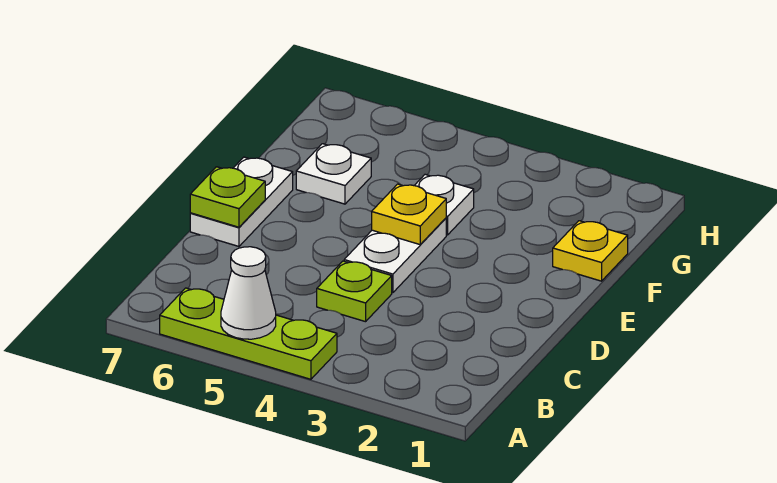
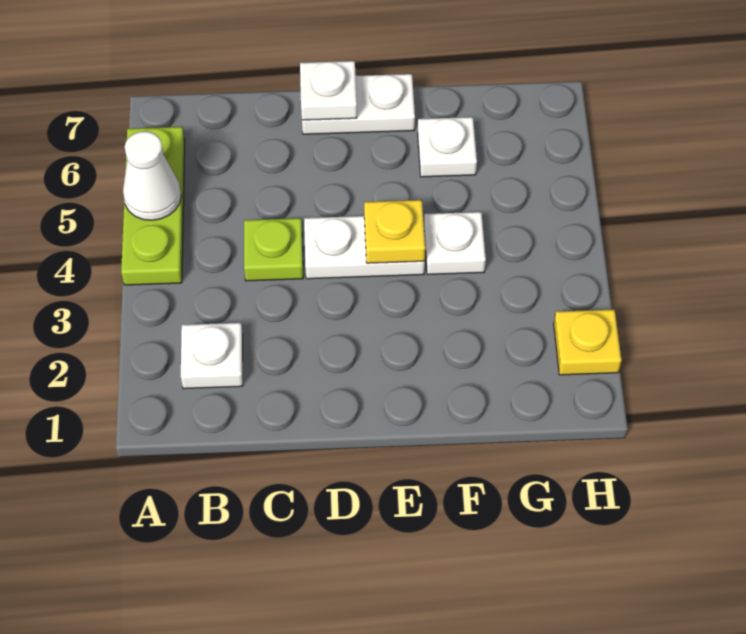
none -> white plate B2 level 1
lime plate D7 level 2 -> white plate D7 level 2
yellow plate F1 level 1 -> yellow plate H2 level 1

